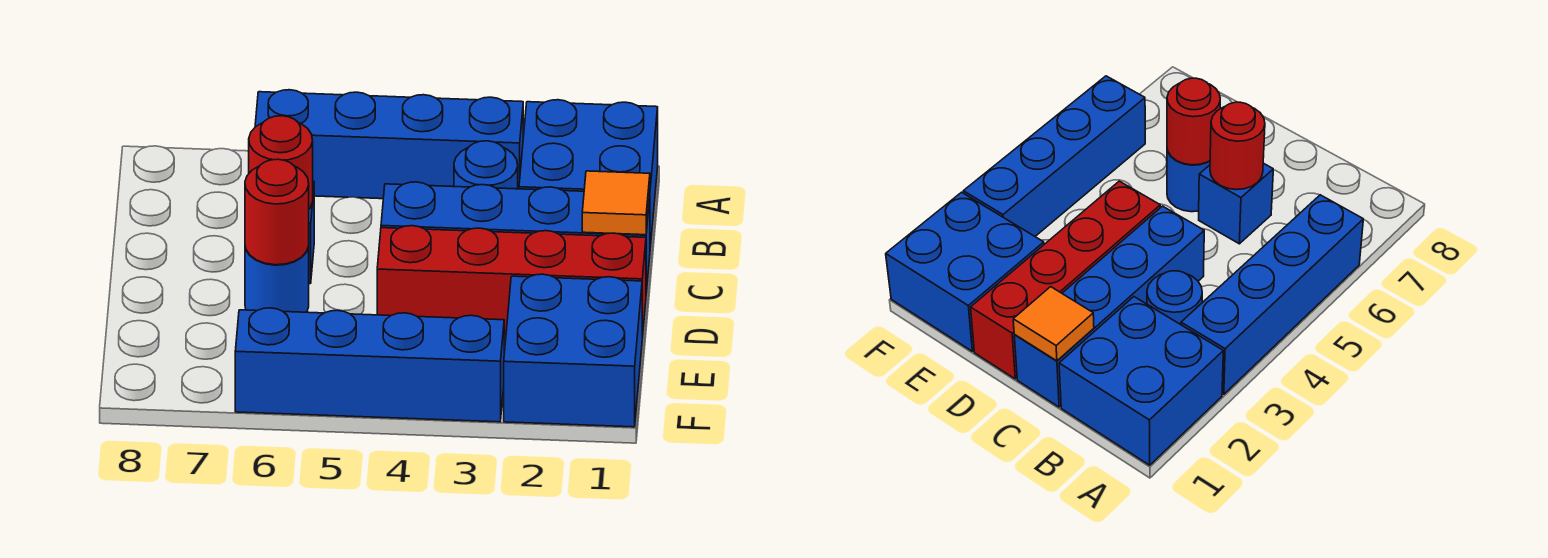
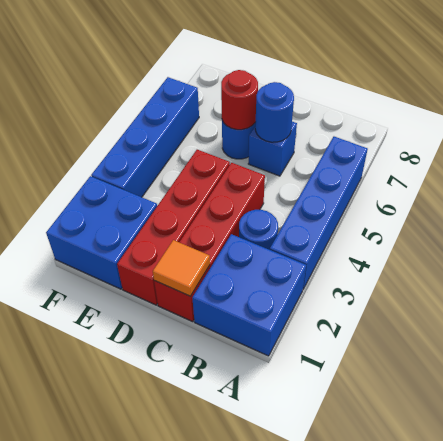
blue brick C1:C4 level 1 -> red brick C1:C4 level 1
red round brick C6 level 2 -> blue round brick C6 level 2

